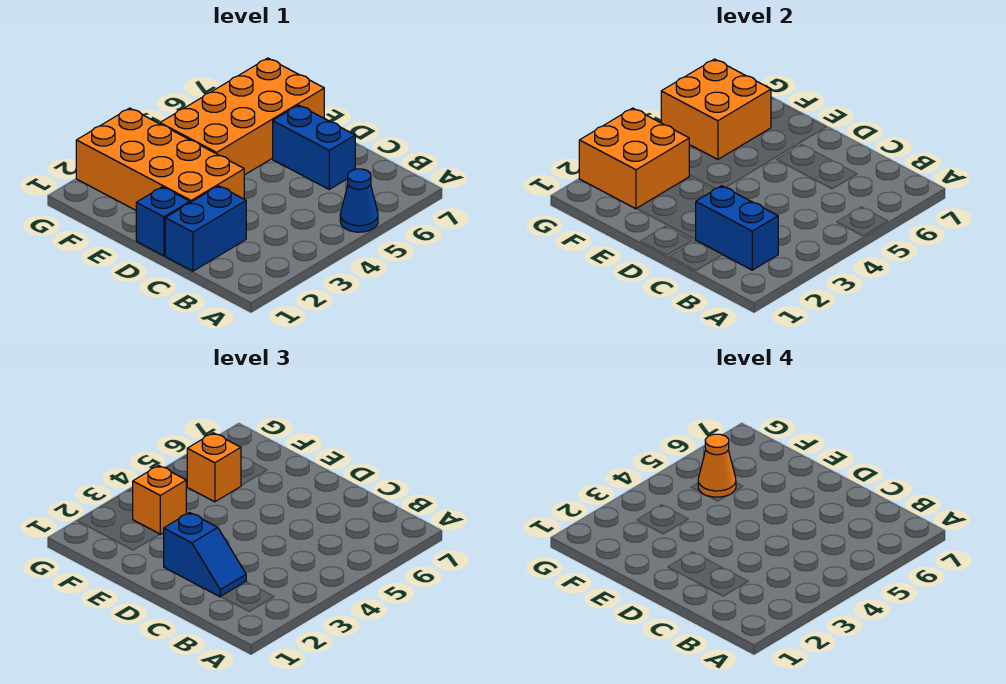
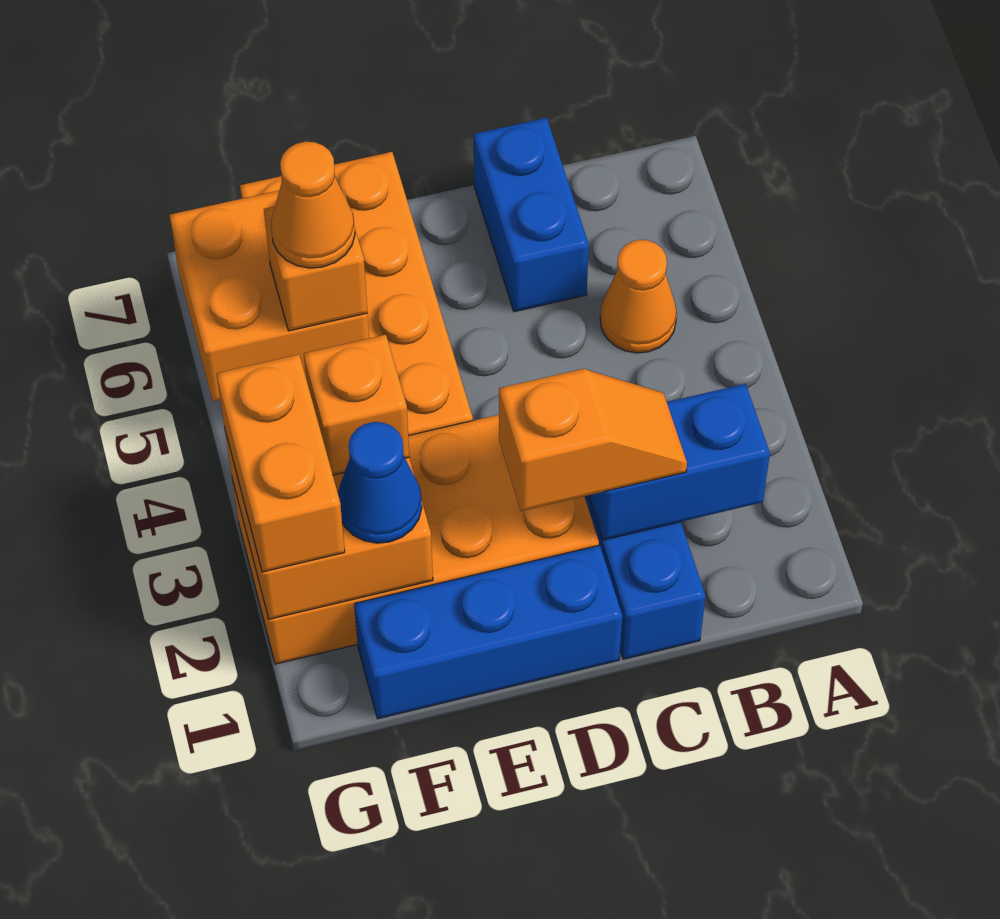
blue cone A5 level 1 -> blue cone F2 level 3
none -> orange cone B5 level 1
blue slope C2:D2 level 3 top D -> orange slope C2:D2 level 3 top D
blue brick C6:D6 level 1 -> blue brick C6:C7 level 1
blue brick D1 level 1 -> blue brick D1:F1 level 1
none -> orange brick G2:G3 level 3

